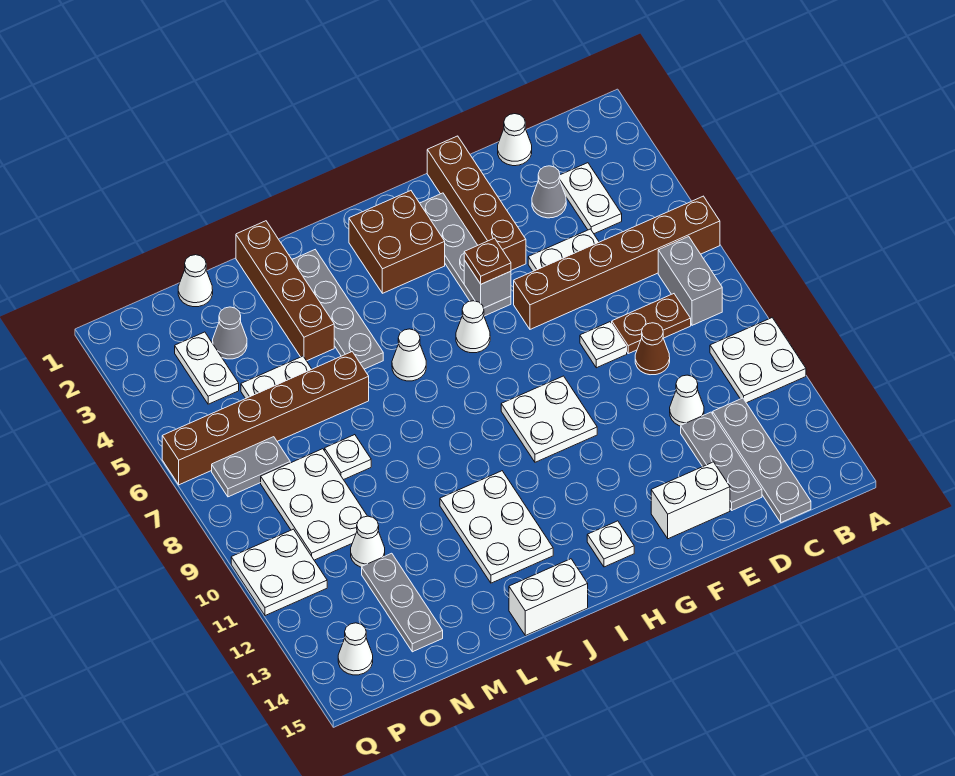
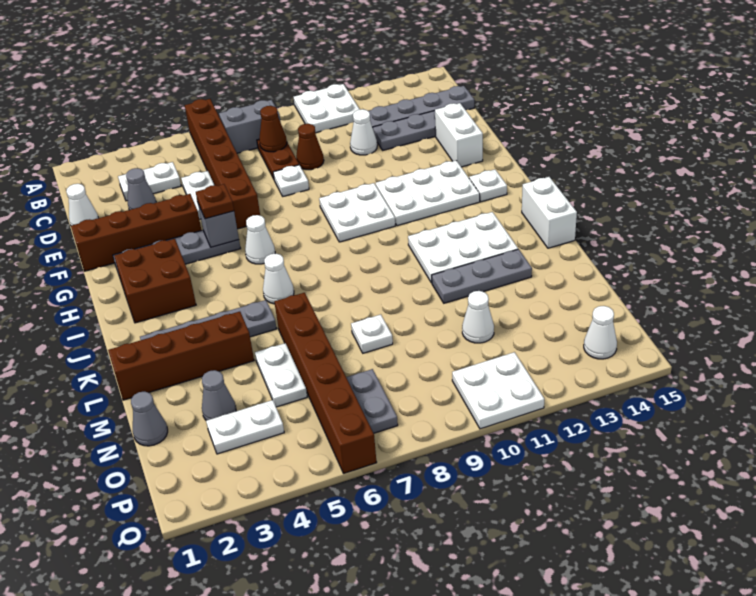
none -> brown cone C8 level 2
white cone N1 level 1 -> grey cone N1 level 1
white plate N8:O10 level 1 -> white plate G11:H13 level 1
grey plate N12:N14 level 1 -> grey plate L11:L13 level 1

